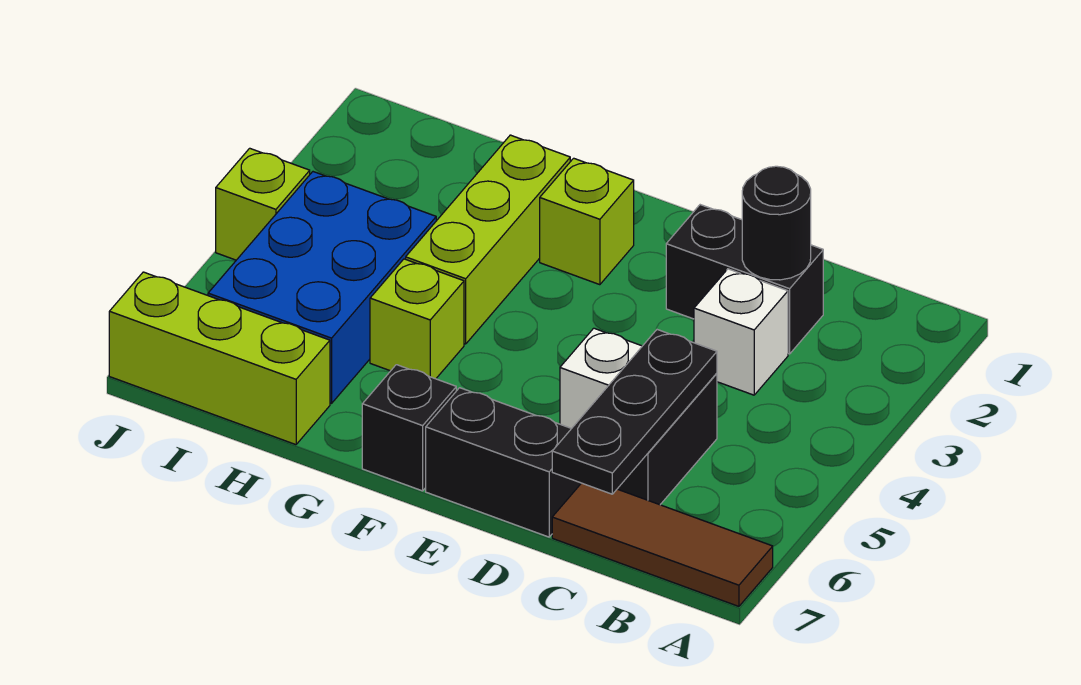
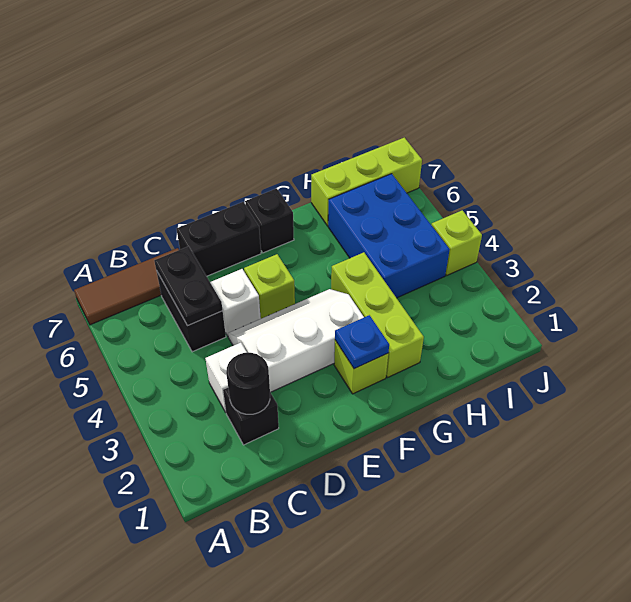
black brick C2:D2 level 1 -> black brick C2 level 1
black plate C5:C7 level 2 -> black plate C5:C6 level 2
none -> white slope D3:F4 level 1 top 3
none -> blue plate F2 level 2
lime brick G5 level 1 -> lime brick E5 level 1

